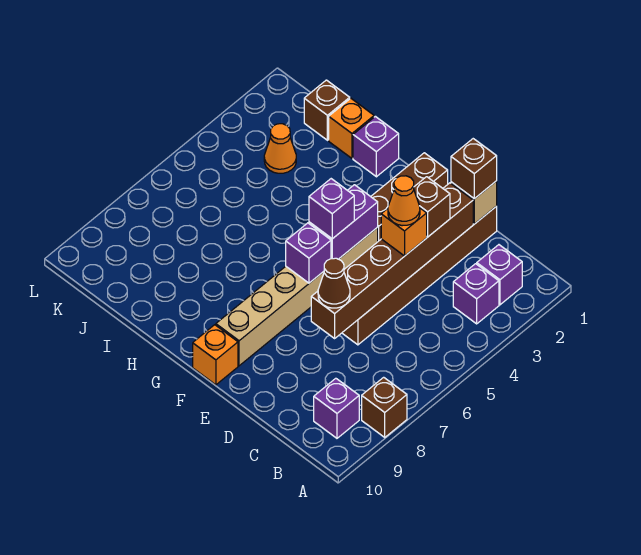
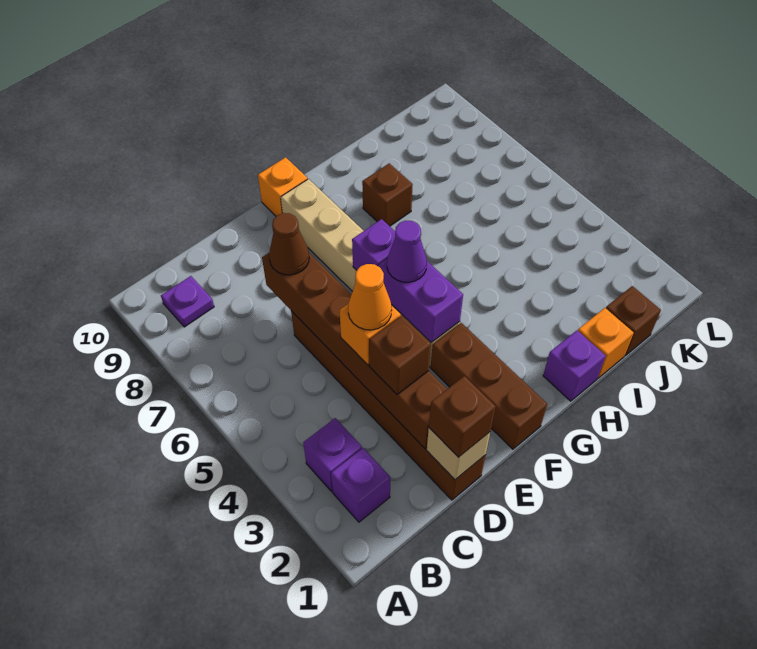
brown brick A8 level 1 -> brown brick H8 level 1
purple brick B9 level 1 -> purple plate B9 level 1
purple brick F5 level 3 -> purple cone F5 level 3
orange cone J3 level 1 -> none

